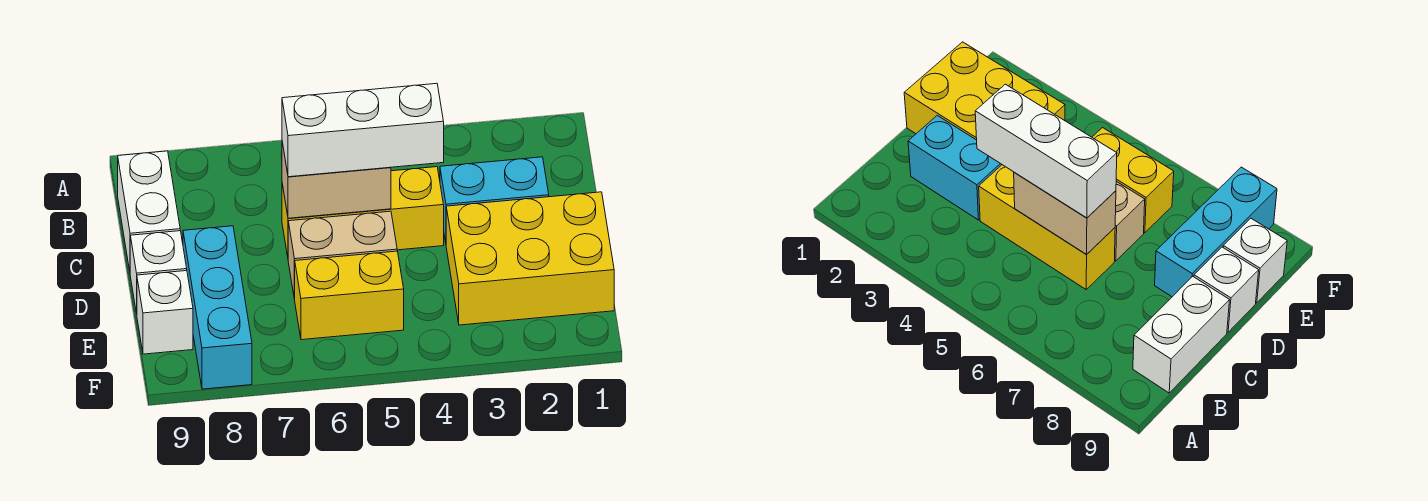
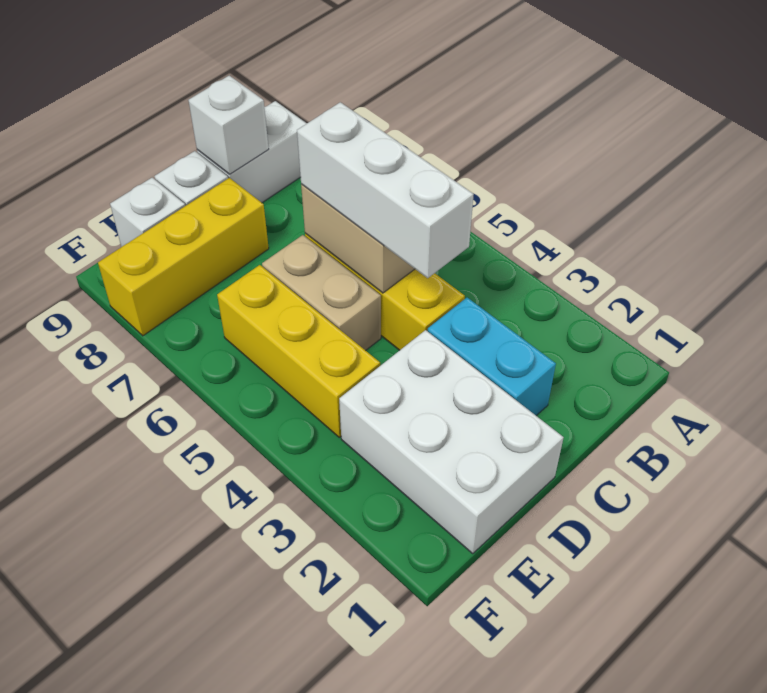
none -> white brick C9 level 2
yellow brick D1:E3 level 1 -> white brick D1:E3 level 1
cyan brick D8:F8 level 1 -> yellow brick D8:F8 level 1
yellow brick E5:E6 level 1 -> yellow brick E4:E6 level 1

